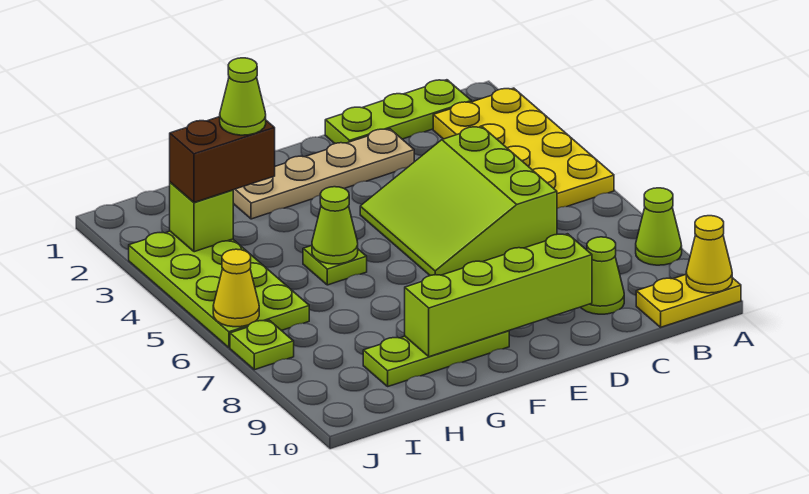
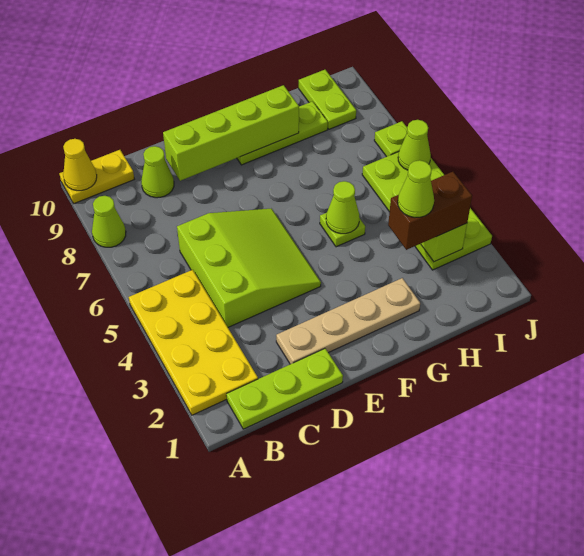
none -> lime plate I9:I10 level 1
yellow cone J6 level 2 -> lime cone J6 level 2

